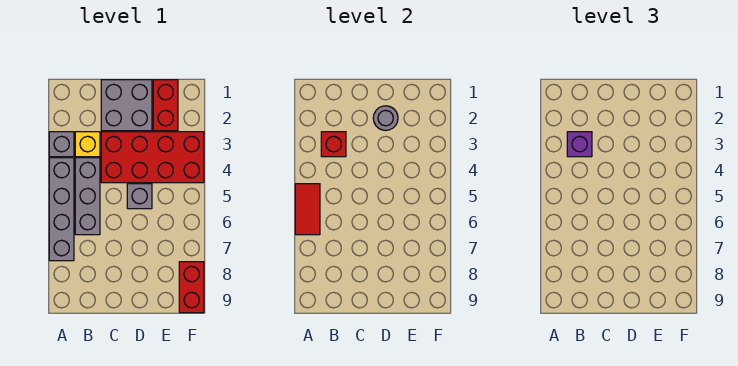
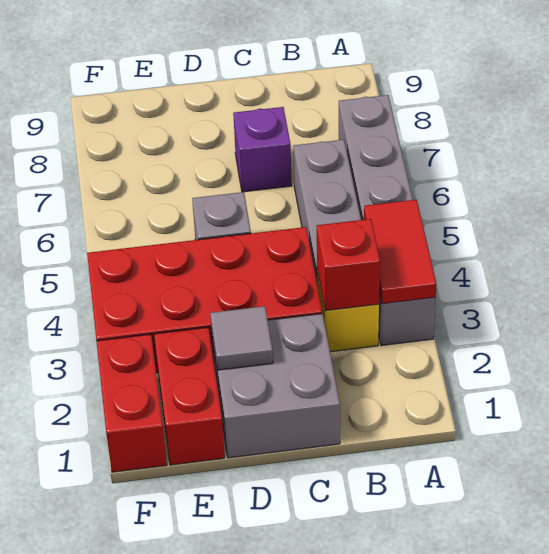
red tile A5:A6 level 2 -> red tile A3:A4 level 2
purple brick B3 level 3 -> purple brick C7 level 1
grey round brick D2 level 2 -> grey tile D2 level 2
red brick F8:F9 level 1 -> red brick F1:F2 level 1

